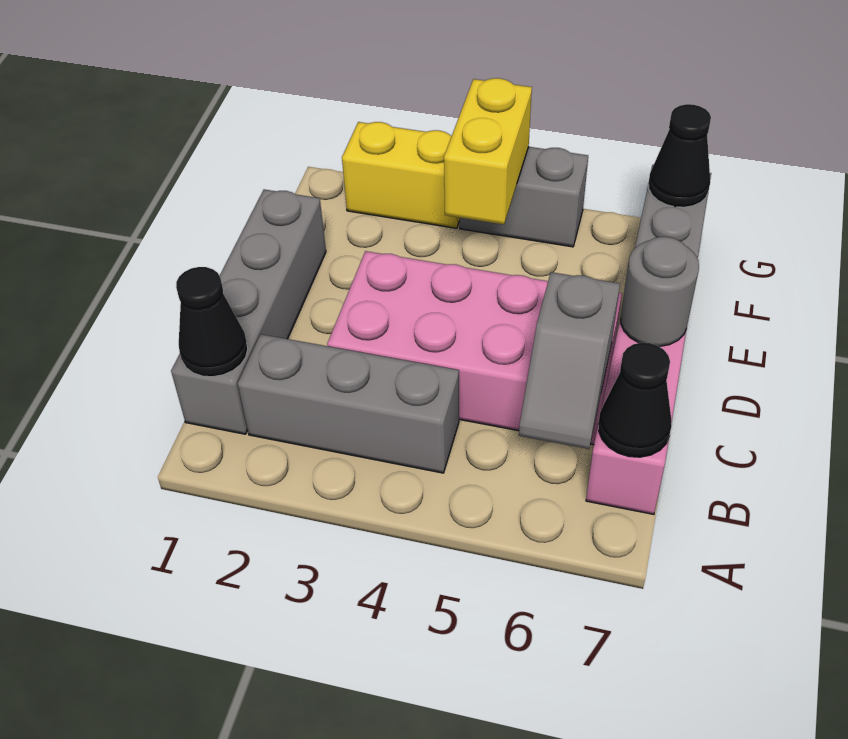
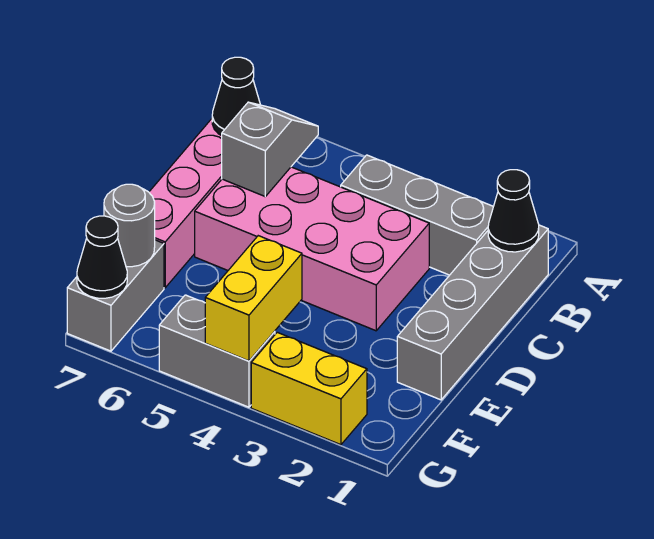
grey round brick D7 level 2 -> grey round brick F7 level 2

